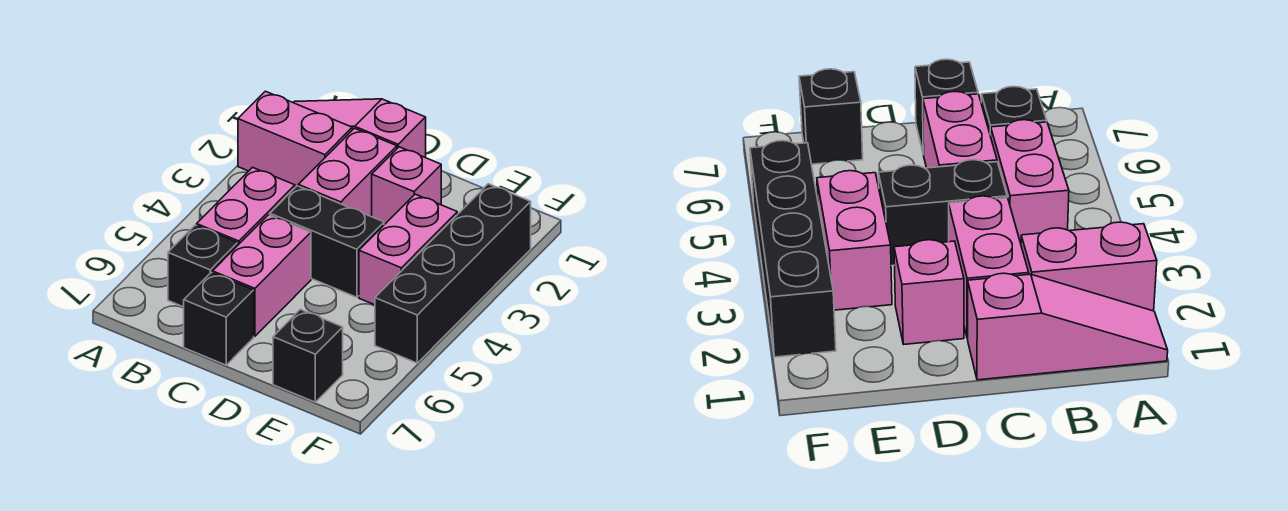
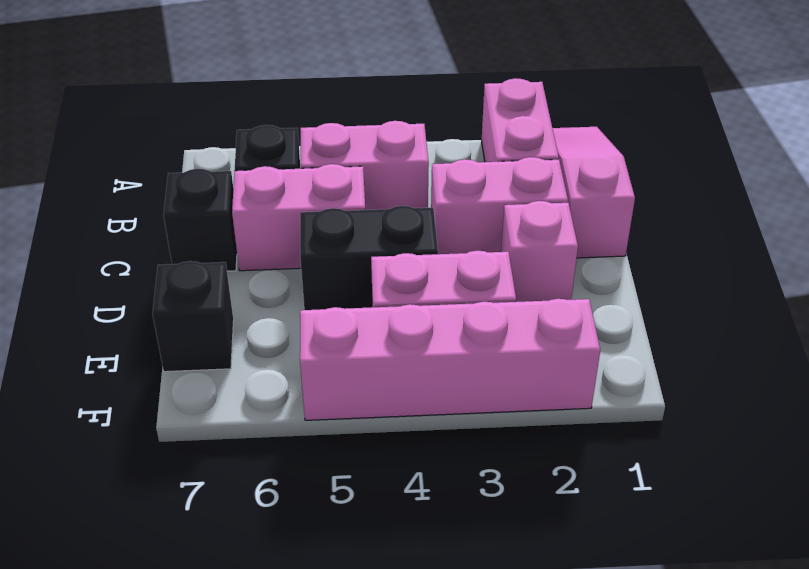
black brick C4:D4 level 1 -> black brick D4:D5 level 1
black brick F2:F5 level 1 -> pink brick F2:F5 level 1

